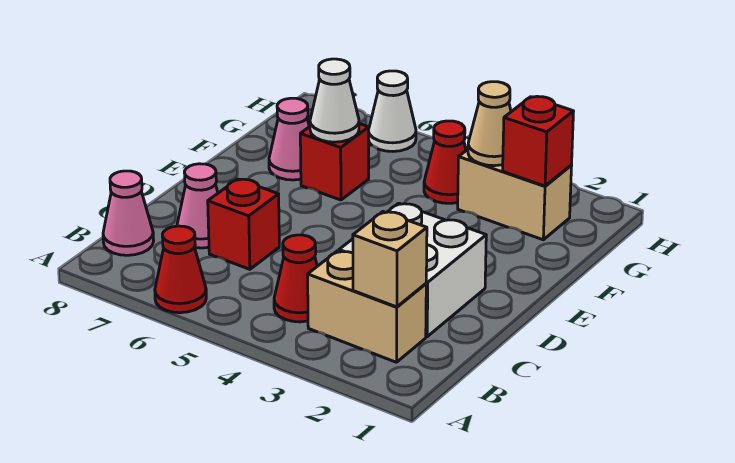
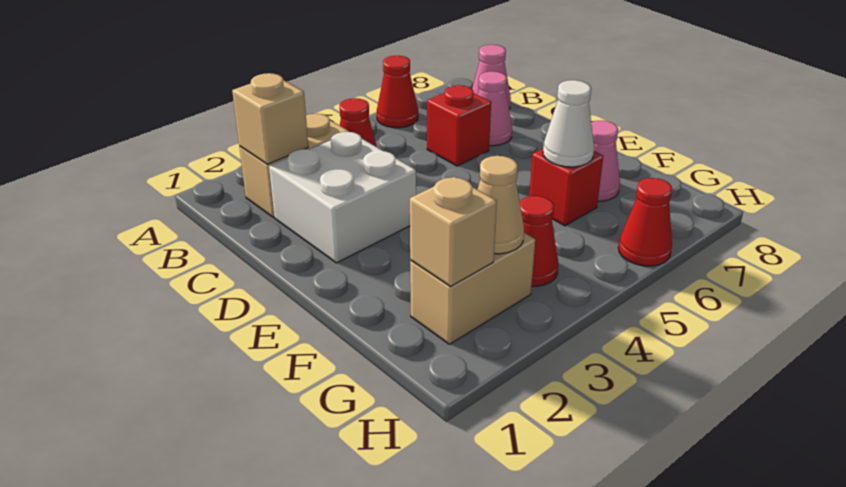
red brick G2 level 2 -> tan brick G2 level 2
white cone H6 level 1 -> red cone H6 level 1

